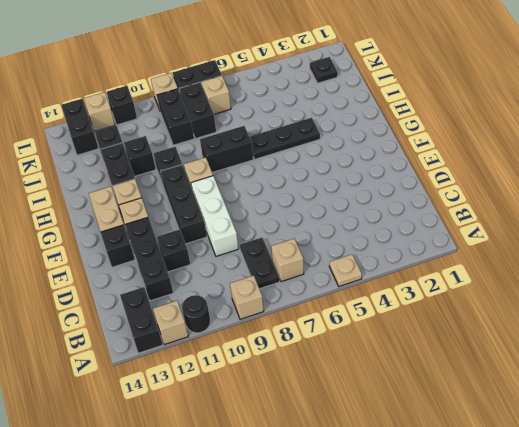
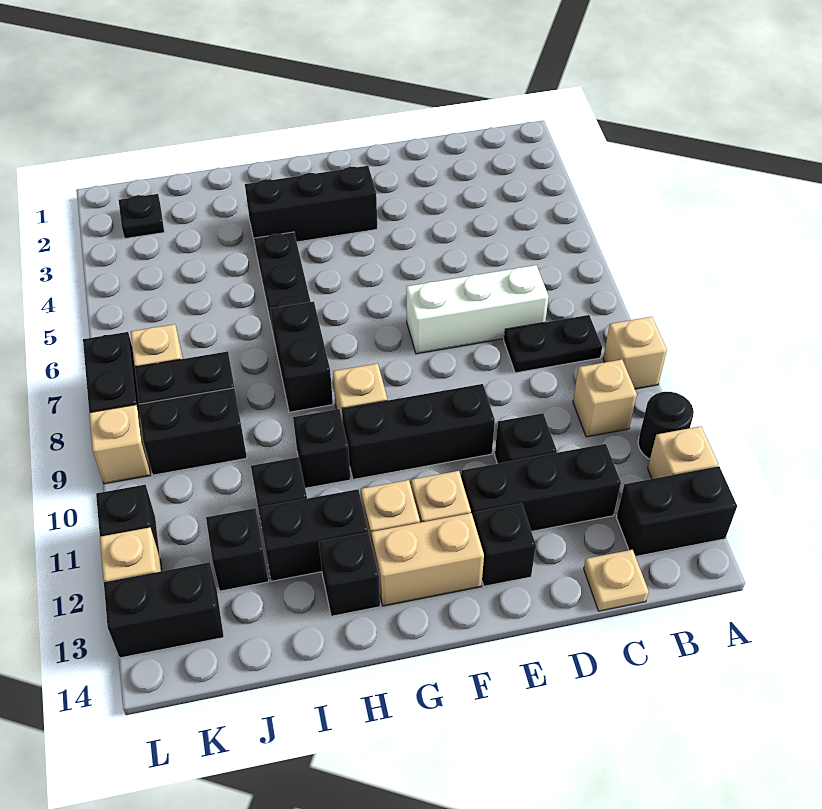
tan plate A5 level 1 -> tan plate C14 level 1
tan brick B7 level 1 -> tan brick B10 level 1
white brick D9:F9 level 1 -> white brick C7:E7 level 1
none -> black brick F3:H3 level 1
none -> black brick H13 level 1

